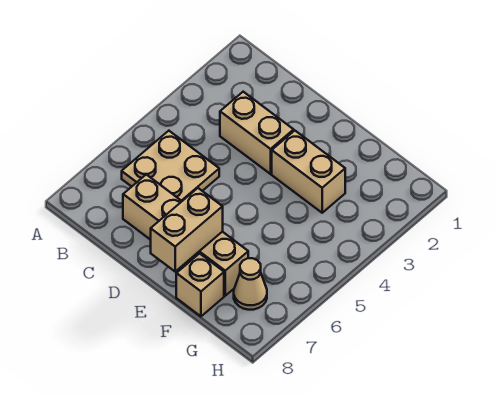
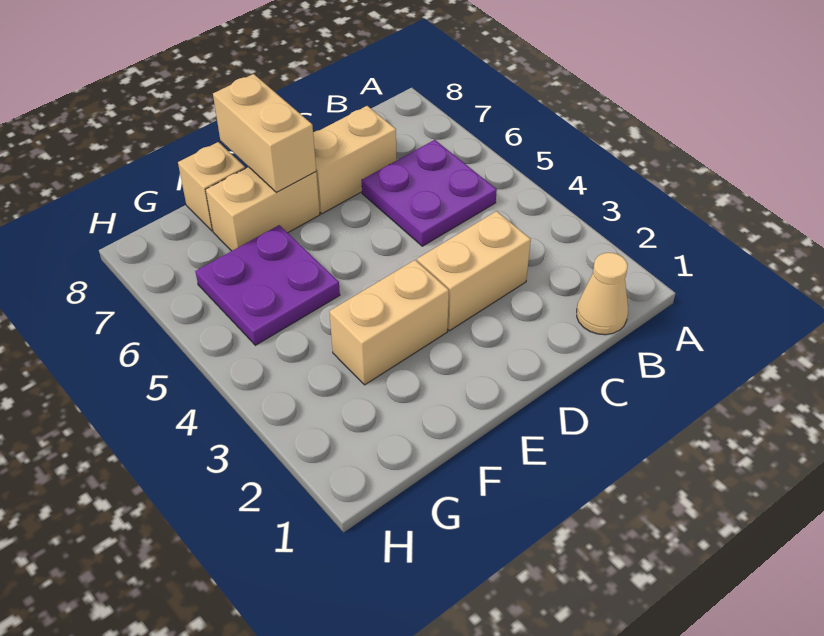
tan plate B5:C6 level 1 -> purple plate B5:C6 level 1
none -> purple plate F5:G6 level 1
tan cone G7 level 1 -> tan cone B1 level 1

